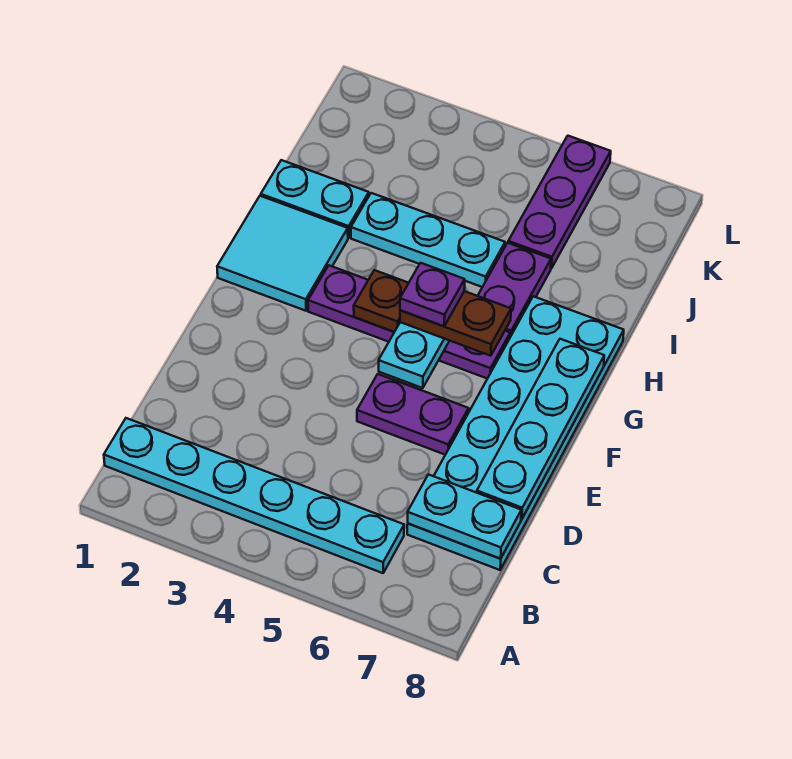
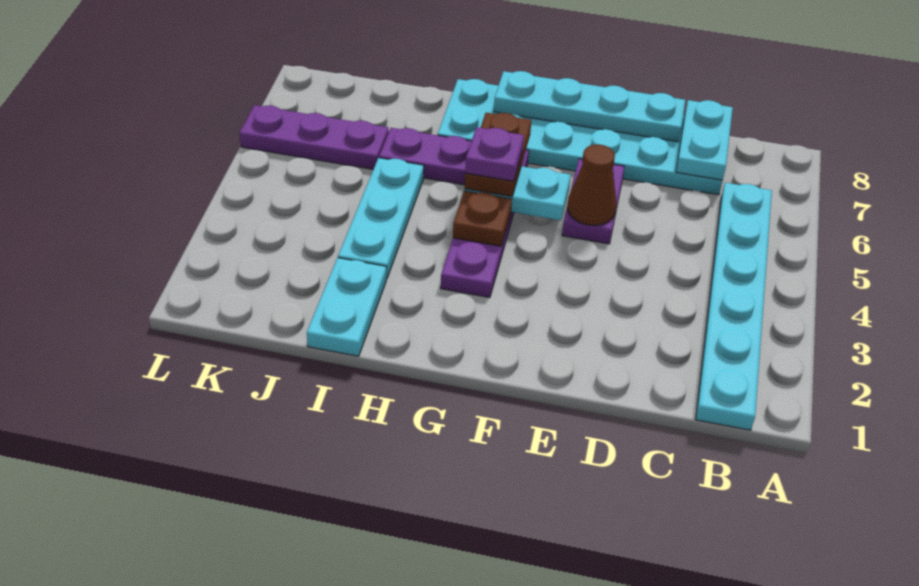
none -> brown cone E5 level 2
cyan tile G1:H2 level 1 -> none

